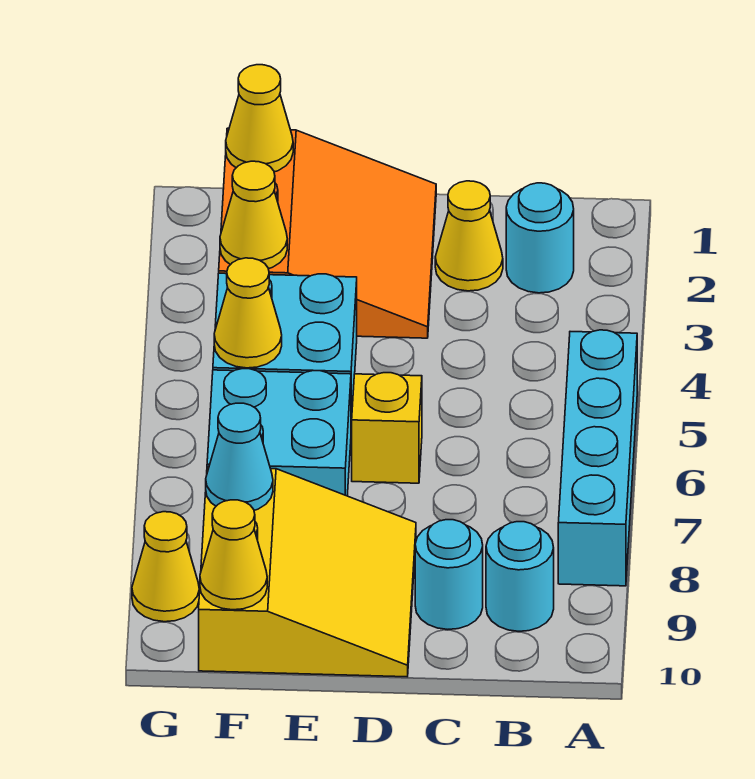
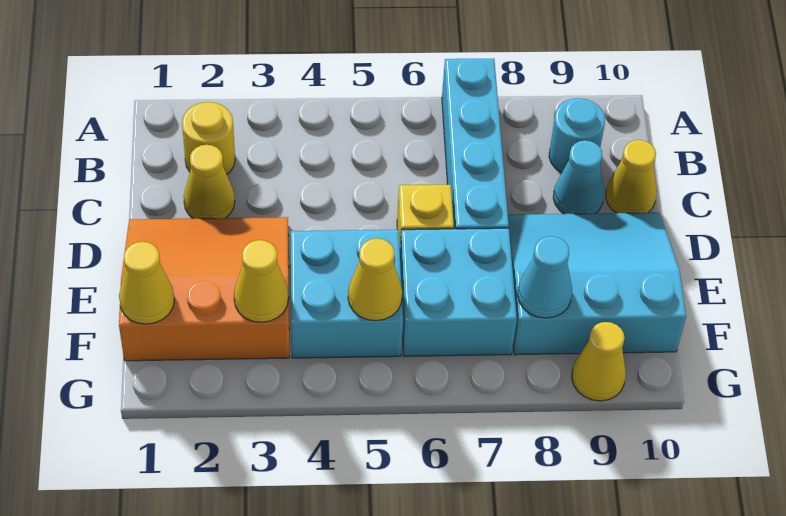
cyan brick A5:A8 level 1 -> cyan brick A7:D7 level 1
cyan round brick B2 level 1 -> yellow round brick B2 level 1
cyan round brick C9 level 1 -> cyan cone C9 level 1
yellow slope D8:F10 level 1 top F -> cyan slope D8:F10 level 1 top F
yellow cone F10 level 2 -> yellow cone C10 level 1

